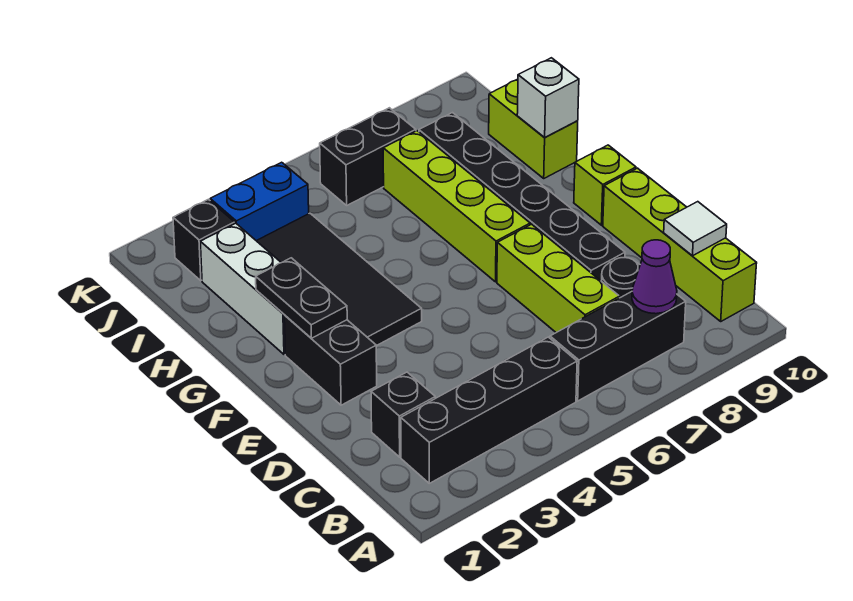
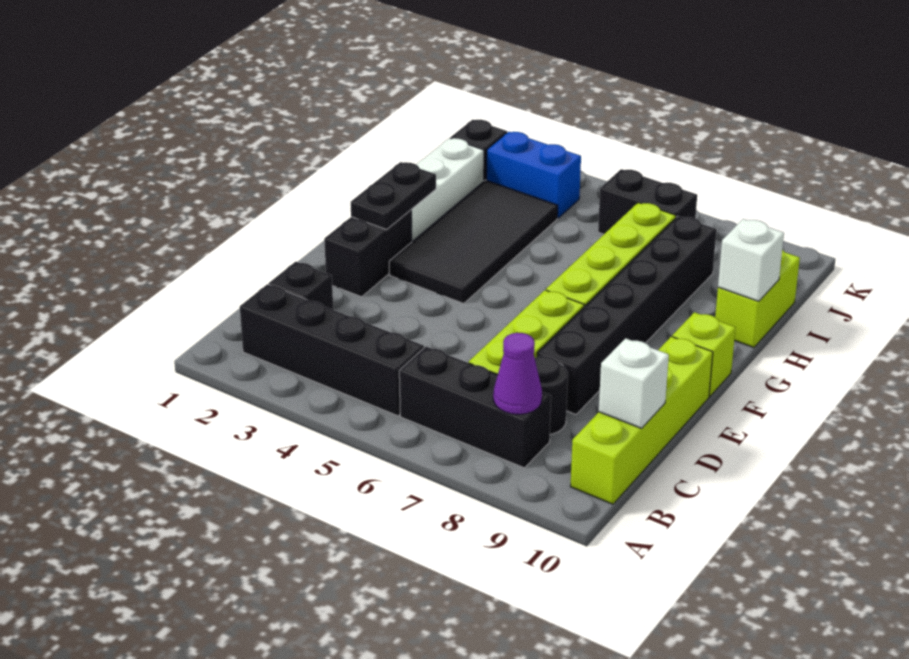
white tile C10 level 2 -> white brick C10 level 2

